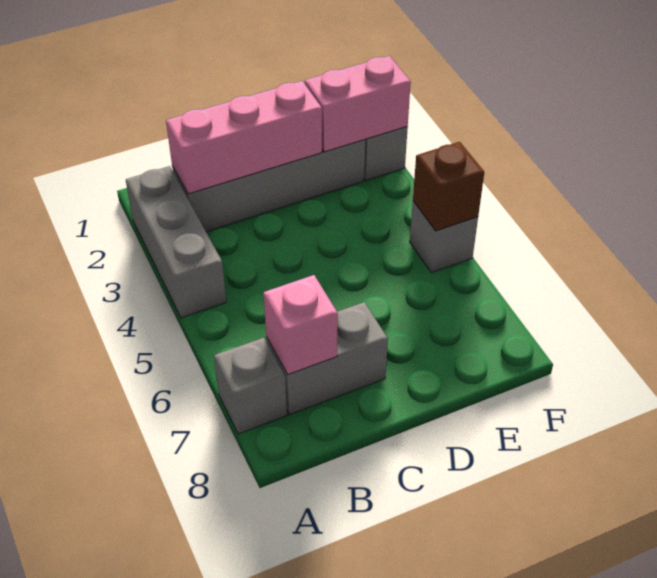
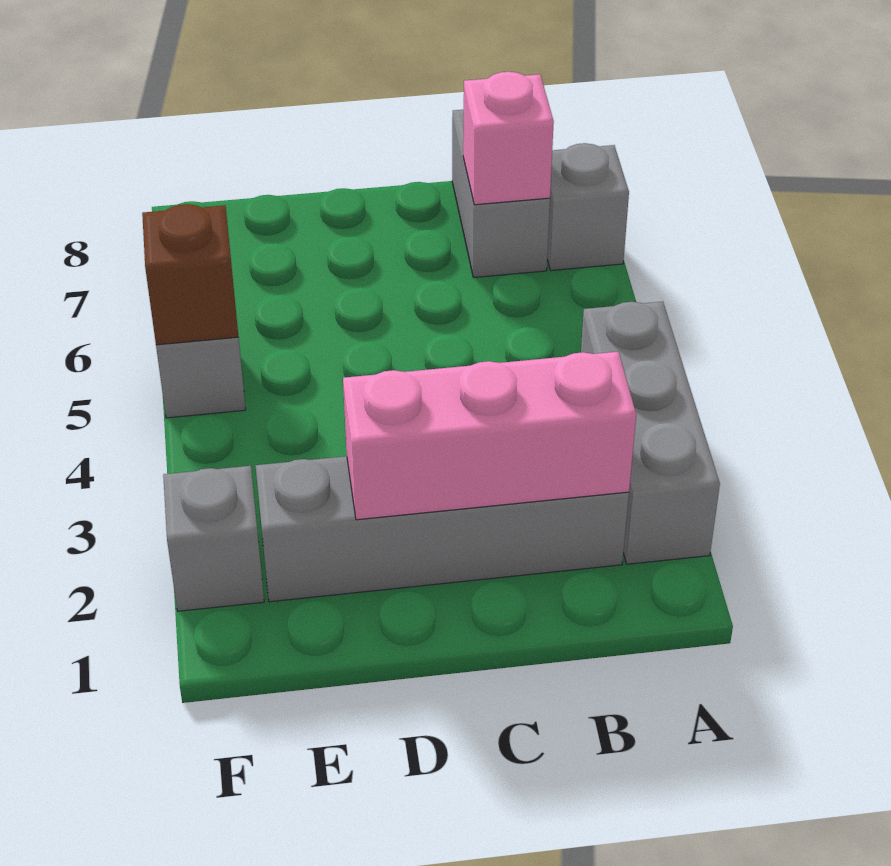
grey brick B7:C7 level 1 -> grey brick B7:B8 level 1
pink brick E2:F2 level 2 -> none

